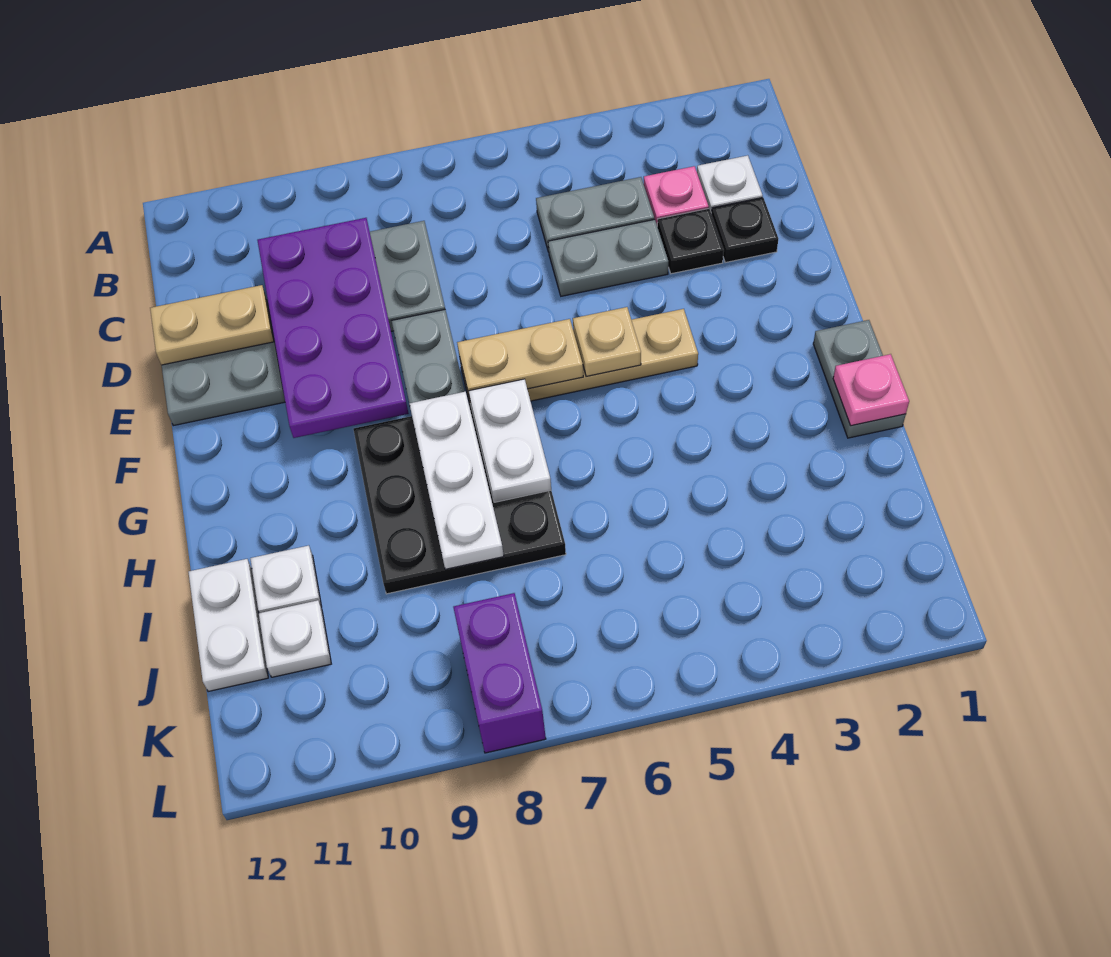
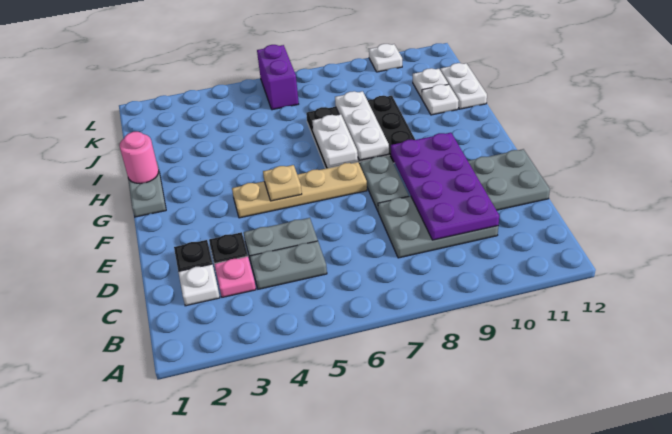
tan plate D11:D12 level 2 -> none
tan plate F6:F7 level 2 -> none
pink plate H1 level 2 -> pink round brick H1 level 2
purple brick K8:L8 level 1 -> purple brick K6:L6 level 1
none -> white plate L10 level 1

